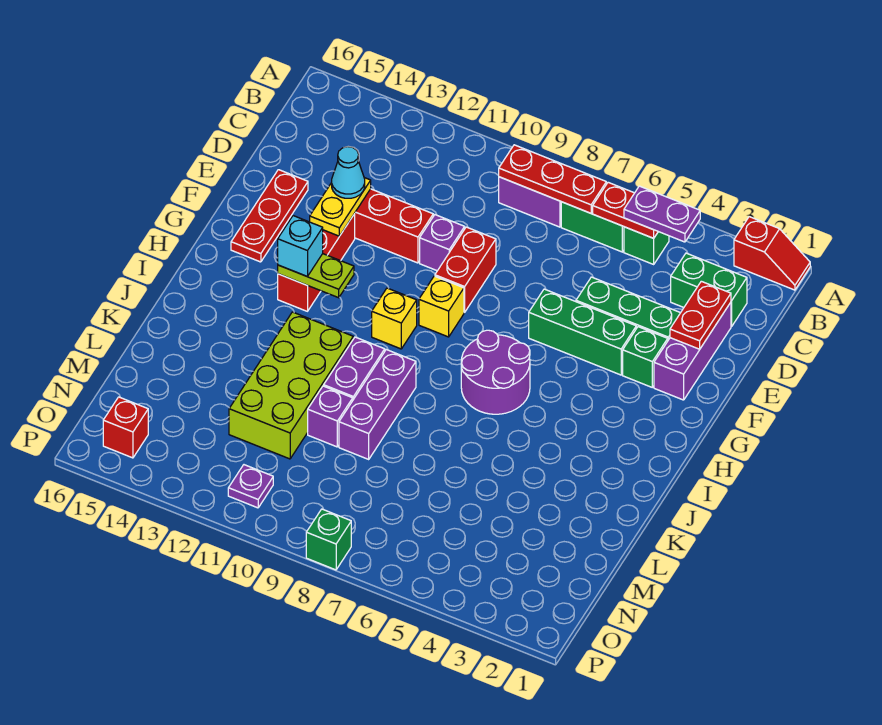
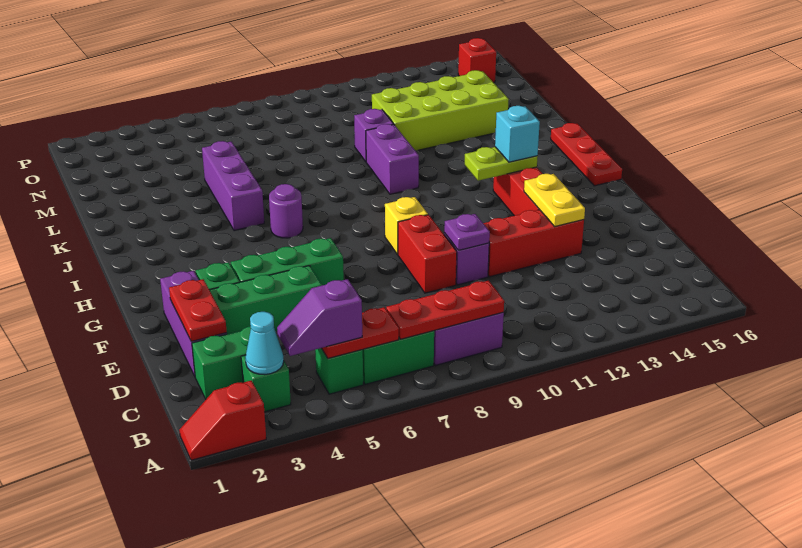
purple plate B4:B5 level 3 -> purple slope B4:B5 level 3 top 5
cyan cone E13 level 3 -> cyan cone B3 level 2
red plate E15:G15 level 1 -> red plate H16:J16 level 1
purple round brick H6:I7 level 1 -> purple round brick I6 level 1
yellow brick H10 level 1 -> none
purple brick J9:L9 level 1 -> purple brick J5:L5 level 1
lime brick J11:M12 level 1 -> lime brick L11:M14 level 1
purple plate O11 level 1 -> purple plate E10 level 2
green brick P8 level 1 -> green brick B3 level 1

